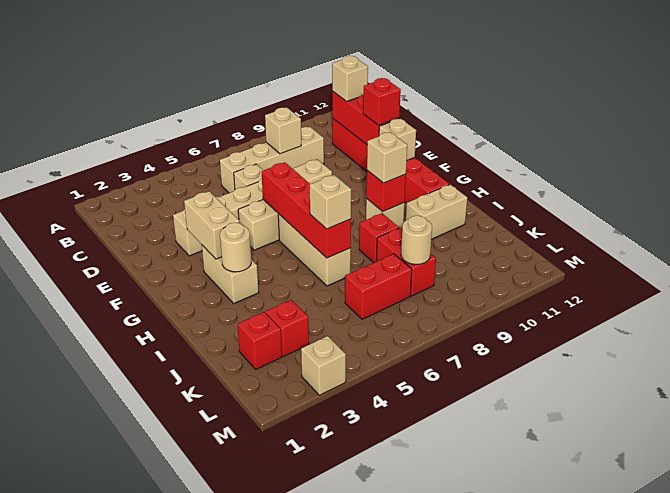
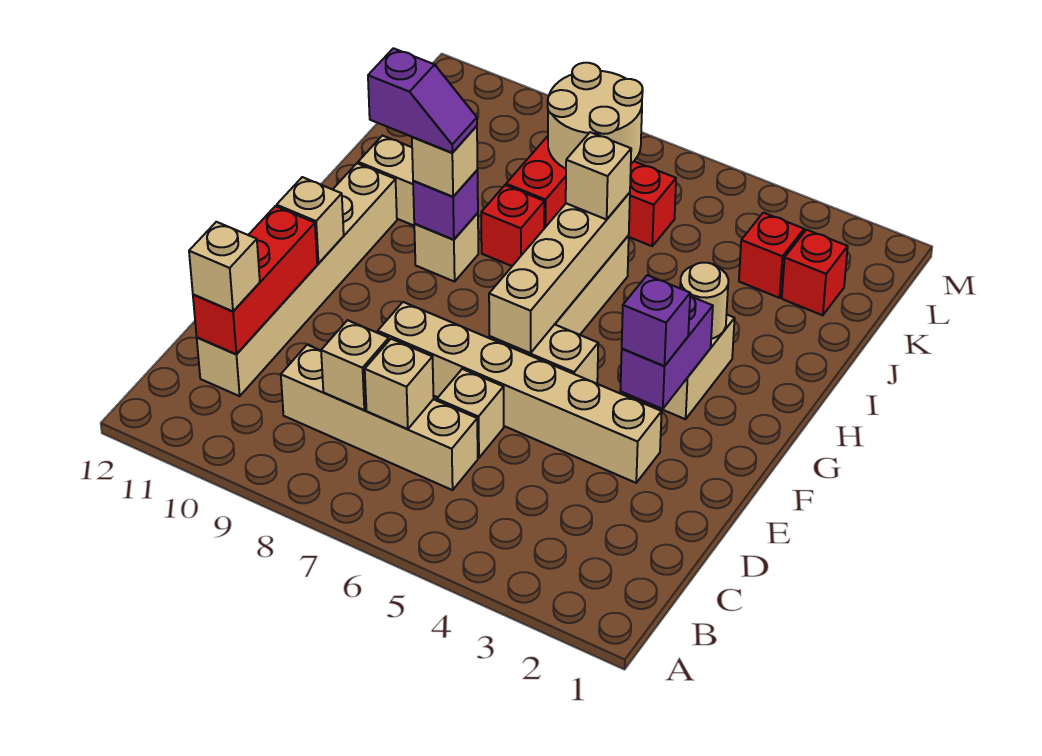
red brick C11:H11 level 1 -> tan brick C11:H11 level 1
red brick E11 level 3 -> none
tan brick F3:G3 level 2 -> purple brick F3:G3 level 2
none -> purple brick F3 level 3
red brick F6:I6 level 2 -> tan brick F6:I6 level 2
red brick H9 level 2 -> purple brick H9 level 2
none -> purple slope H9:H10 level 4 top 10
tan round brick K8 level 2 -> tan round brick K7:L8 level 2
tan brick M3 level 1 -> tan brick C7 level 2

